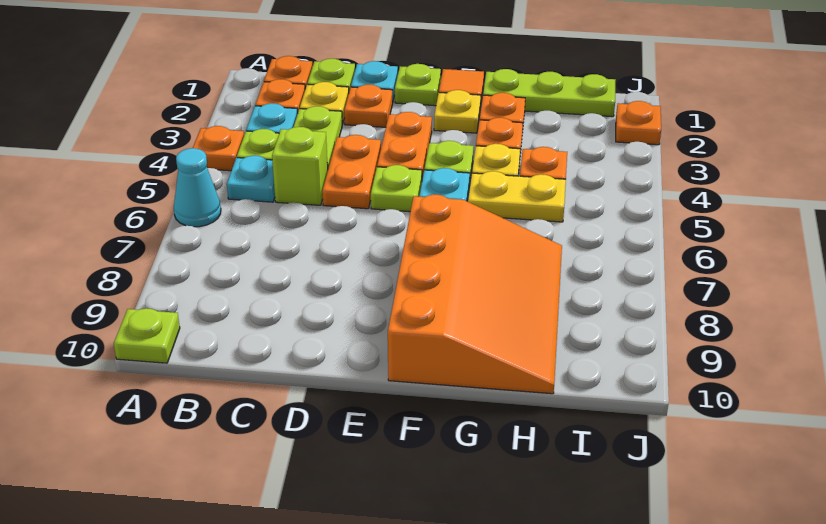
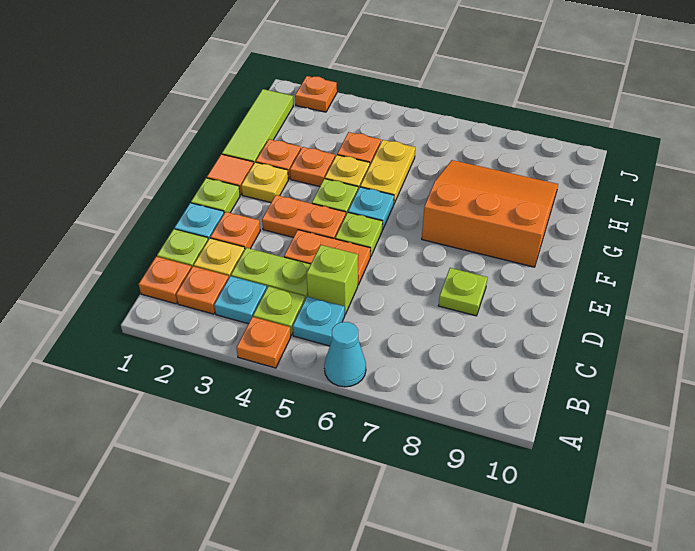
lime plate A10 level 1 -> lime plate D8 level 1
orange slope F7:H10 level 1 top F -> orange slope F7:H9 level 1 top F
lime plate G1:I1 level 1 -> lime tile G1:I1 level 1

